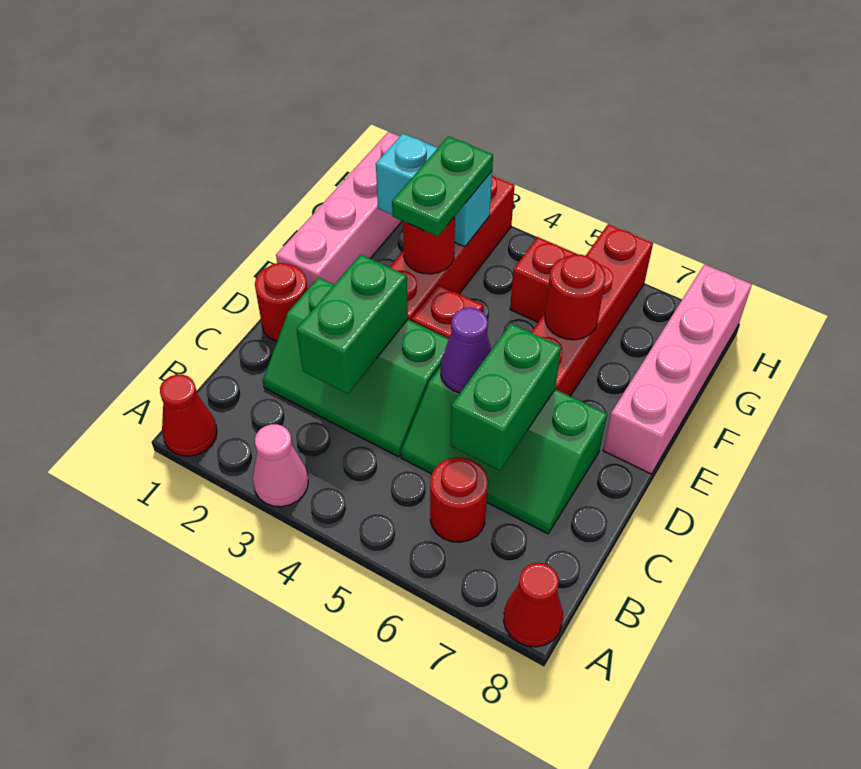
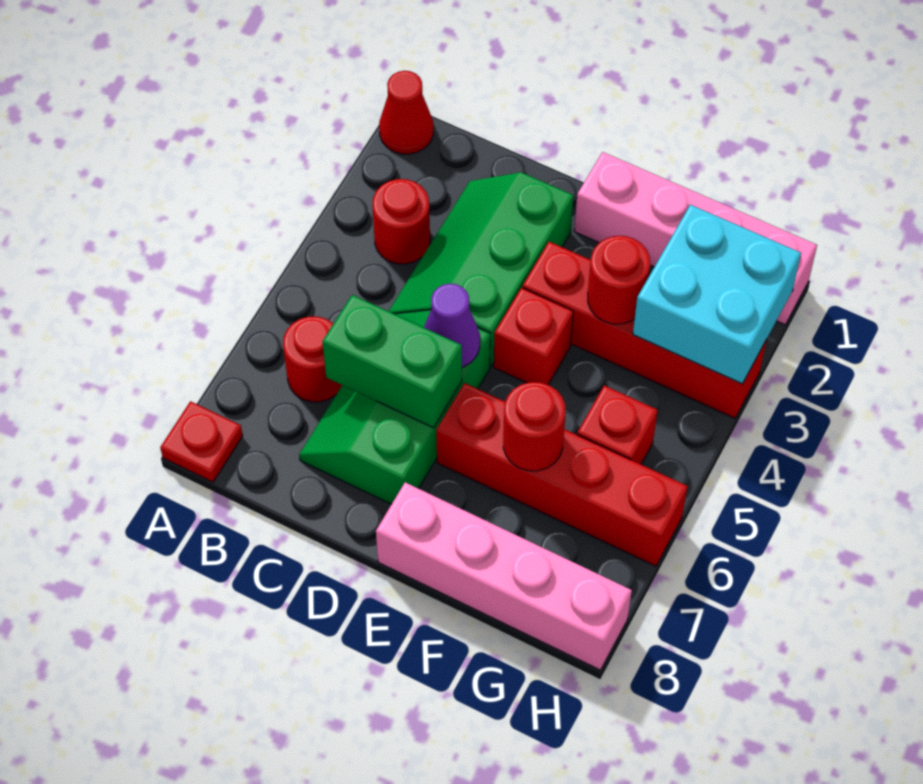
pink cone A3 level 1 -> none
red cone A8 level 1 -> red plate A8 level 1
green brick C3:D3 level 2 -> none
red round brick D1 level 1 -> red round brick B3 level 1
green plate F3:G3 level 3 -> none
cyan brick G2:G3 level 2 -> cyan brick G2:H3 level 2

